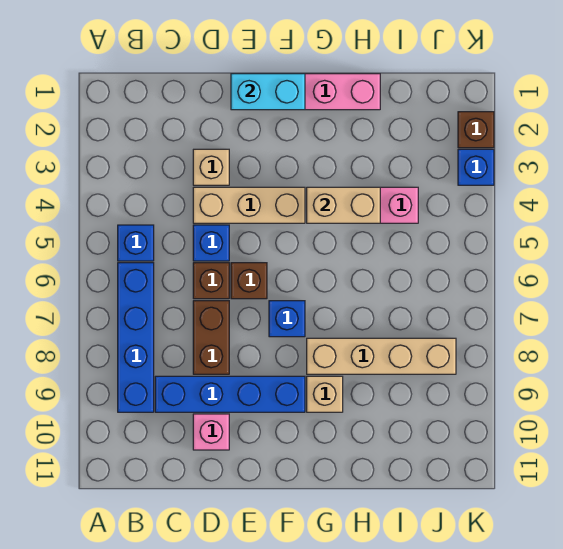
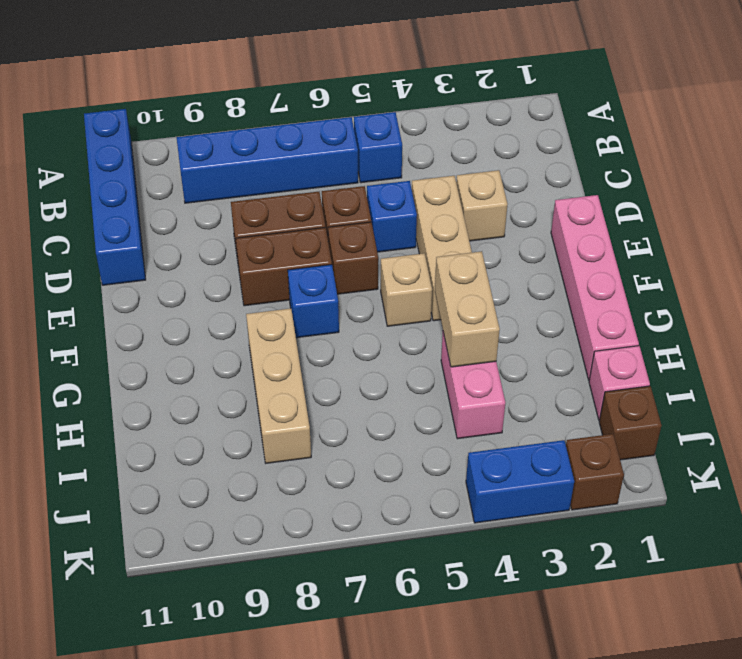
blue brick C9:F9 level 1 -> blue brick A11:D11 level 1
pink brick D10 level 1 -> pink brick I1 level 1
cyan brick E1:F1 level 2 -> none
none -> brown brick E7:E8 level 1
tan brick G8:J8 level 1 -> tan brick G8:I8 level 1
tan brick G9 level 1 -> tan brick F5 level 1
none -> brown brick J1 level 1
blue brick K3 level 1 -> blue brick K3:K4 level 1

